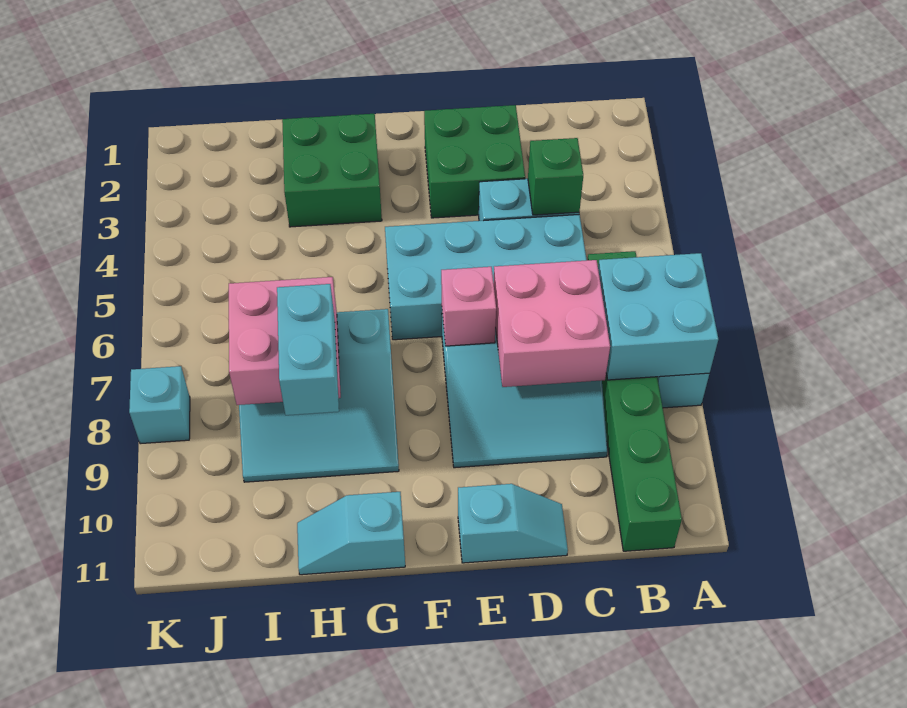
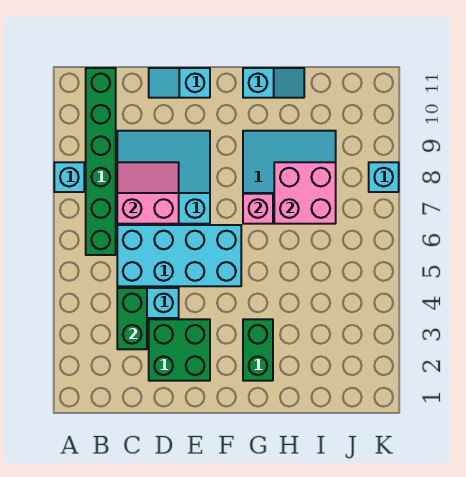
cyan brick A7:B8 level 2 -> none
green brick C4 level 2 -> green brick C3:C4 level 2
pink brick C7:D8 level 2 -> pink slope C7:D8 level 2 top 7
pink brick E7 level 2 -> pink brick G7 level 2
green brick G2:H3 level 1 -> green brick G2:G3 level 1
cyan brick H8:H9 level 3 -> none

